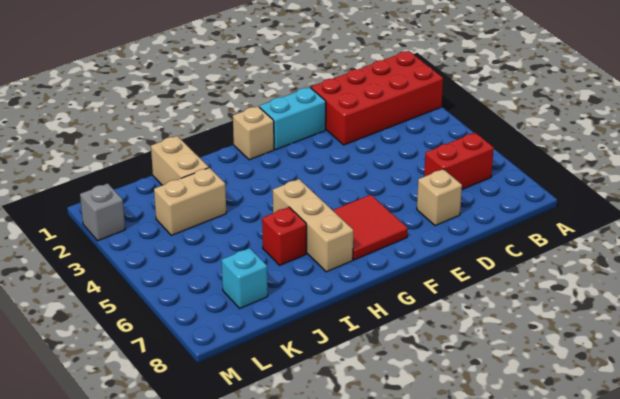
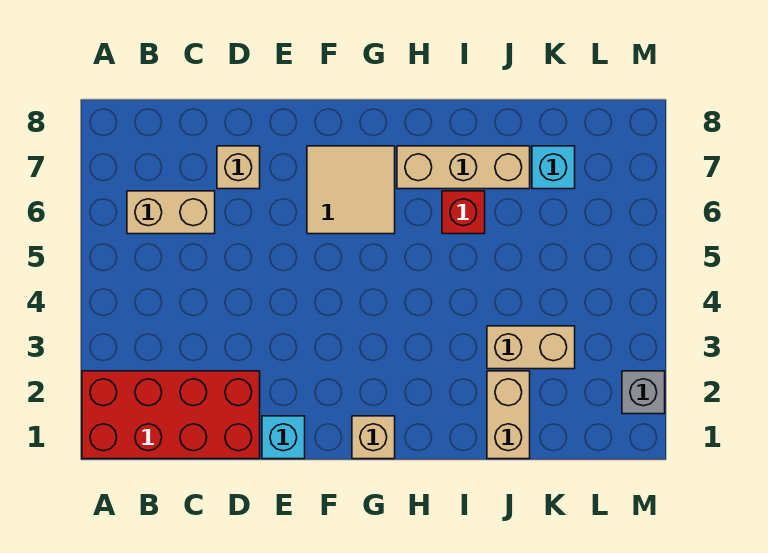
red brick B6:C6 level 1 -> tan brick B6:C6 level 1
cyan brick E1:F1 level 1 -> cyan brick E1 level 1
red tile F6:G7 level 1 -> tan tile F6:G7 level 1
tan brick H5:H7 level 1 -> tan brick H7:J7 level 1

